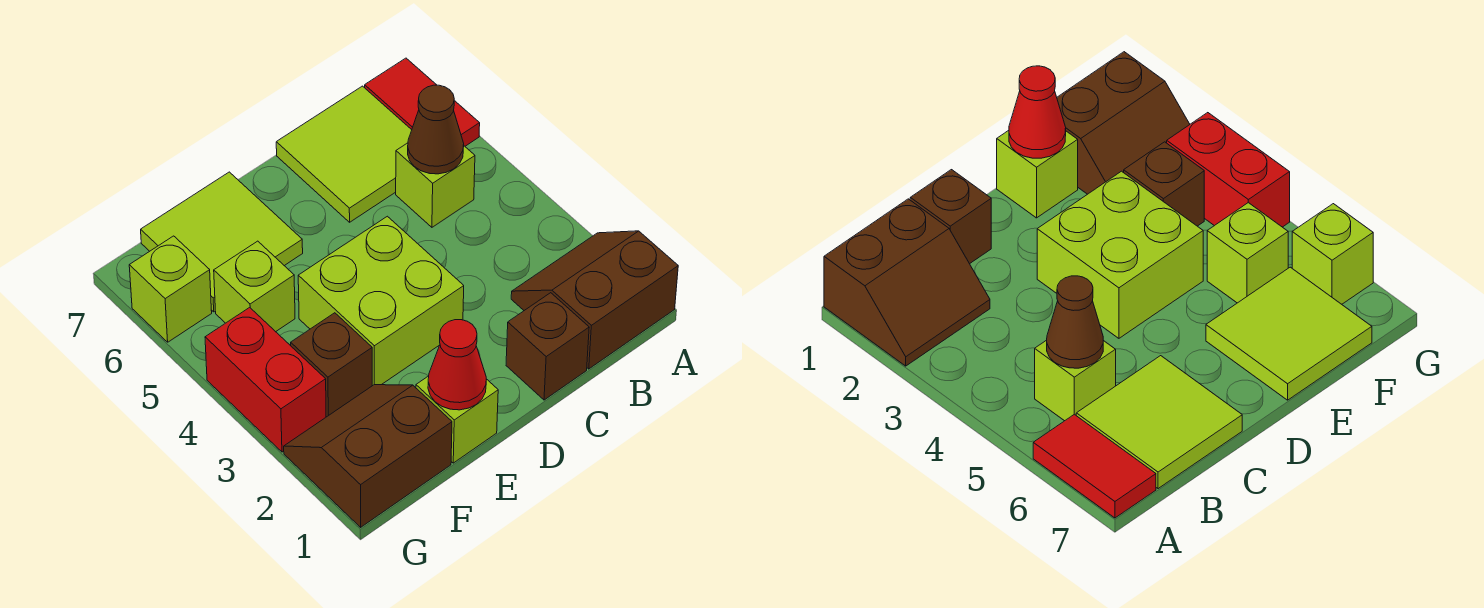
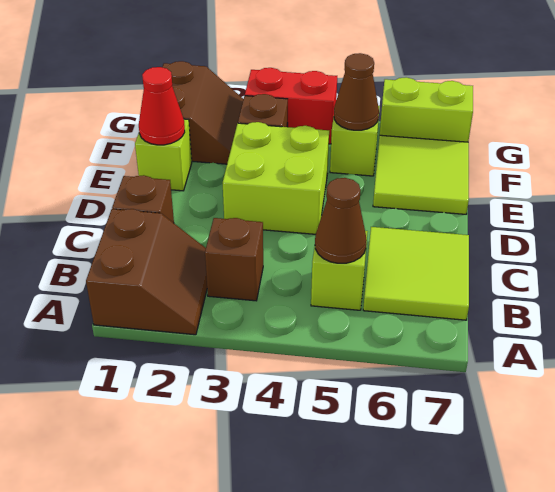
red tile A6:A7 level 1 -> none
none -> brown brick B3 level 1
none -> brown cone F5 level 2
lime brick G6 level 1 -> lime brick G6:G7 level 1

